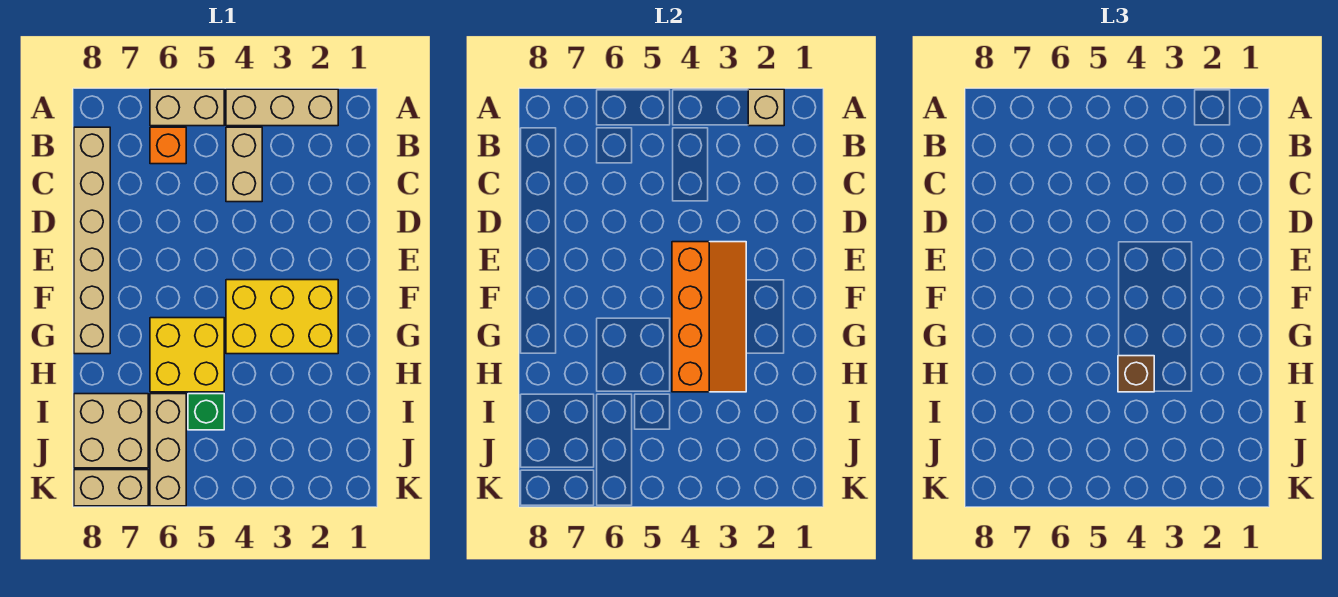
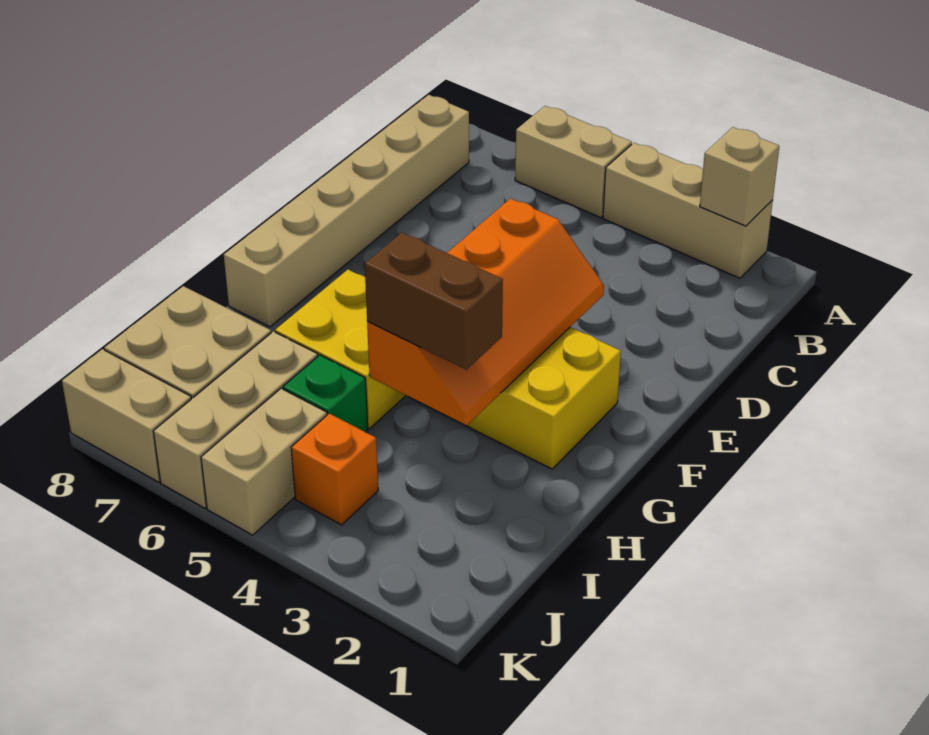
tan brick B4:C4 level 1 -> tan brick J5:K5 level 1
orange brick B6 level 1 -> orange brick J4 level 1
brown brick H4 level 3 -> brown brick H3:H4 level 3

